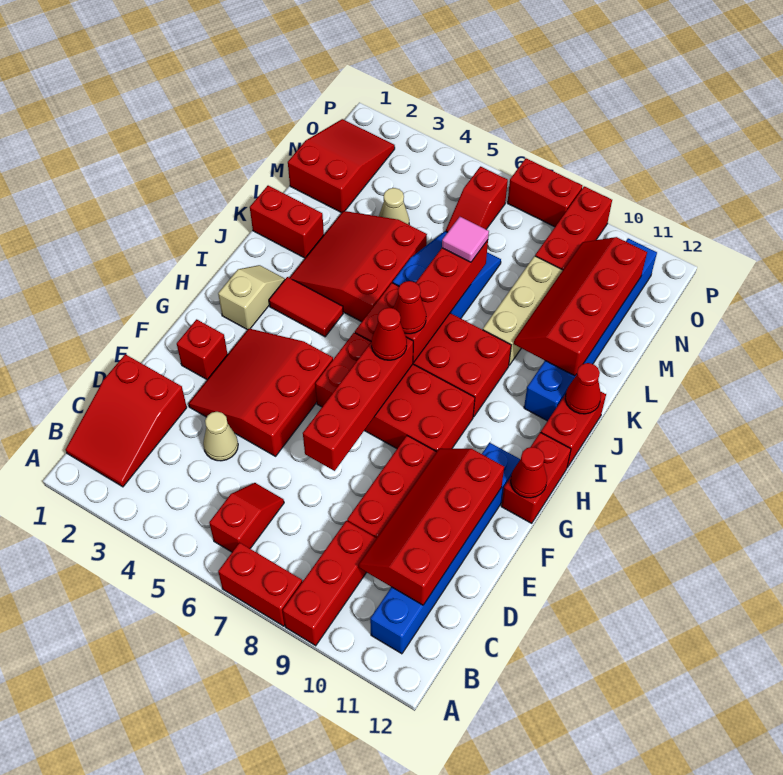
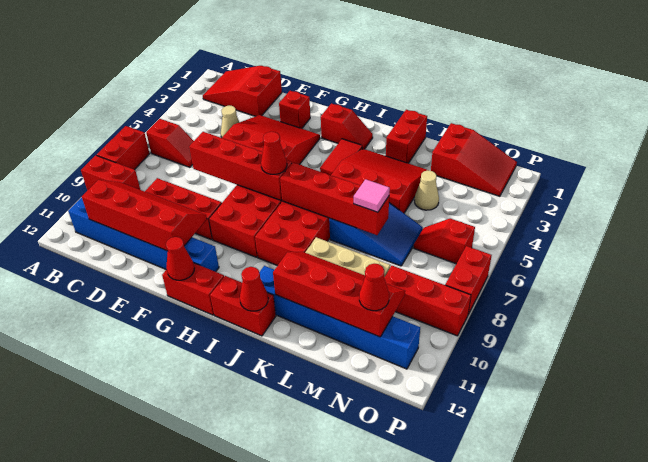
red brick A9:C9 level 1 -> red brick A9:B9 level 1
tan slope H2:I2 level 1 top H -> red slope H2:I2 level 1 top H
red cone I7 level 3 -> red cone N11 level 3

